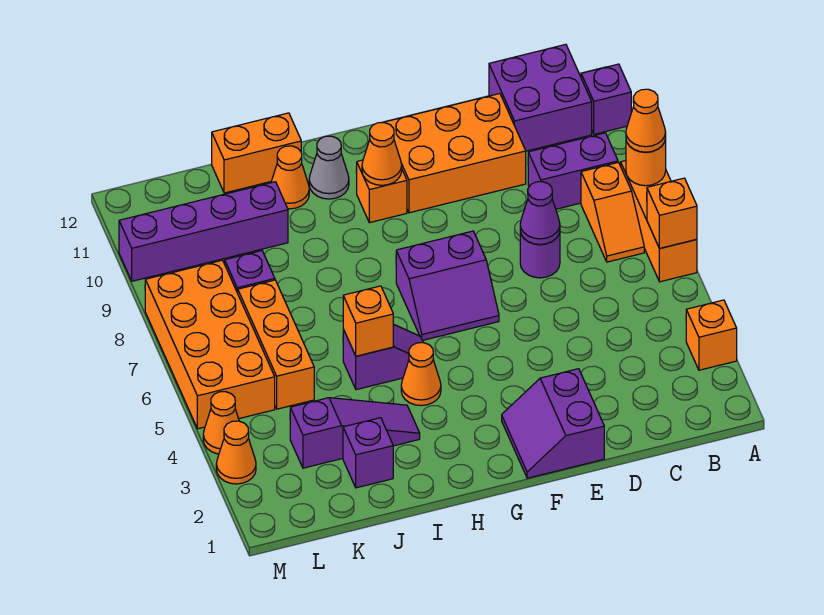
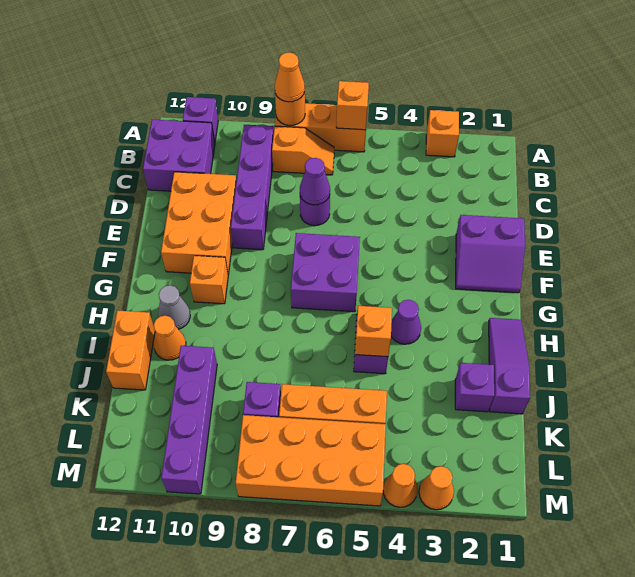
purple brick B9:C9 level 1 -> purple brick B9:E9 level 1
purple slope F6:G7 level 1 top 7 -> purple brick F6:G7 level 1
orange cone G10 level 2 -> none
orange cone H4 level 1 -> purple cone H4 level 1
purple slope I3:K3 level 1 top K -> purple slope H1:J1 level 1 top J

